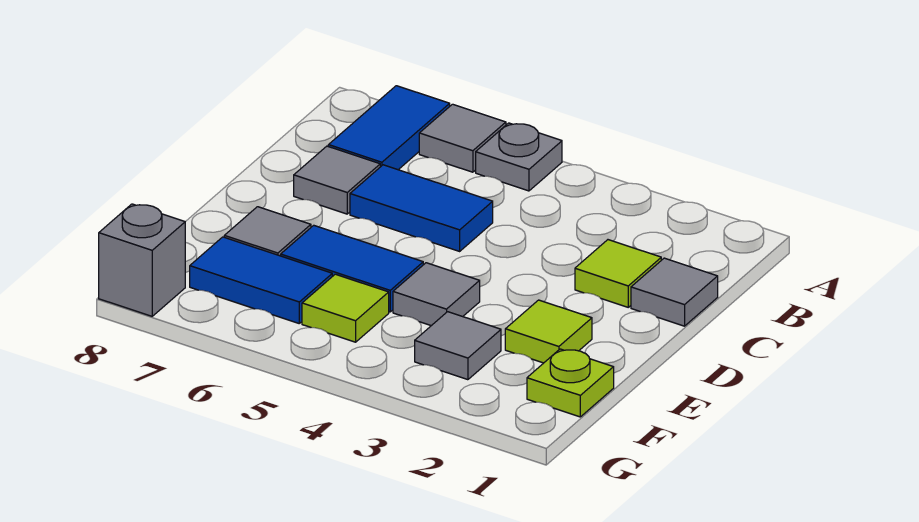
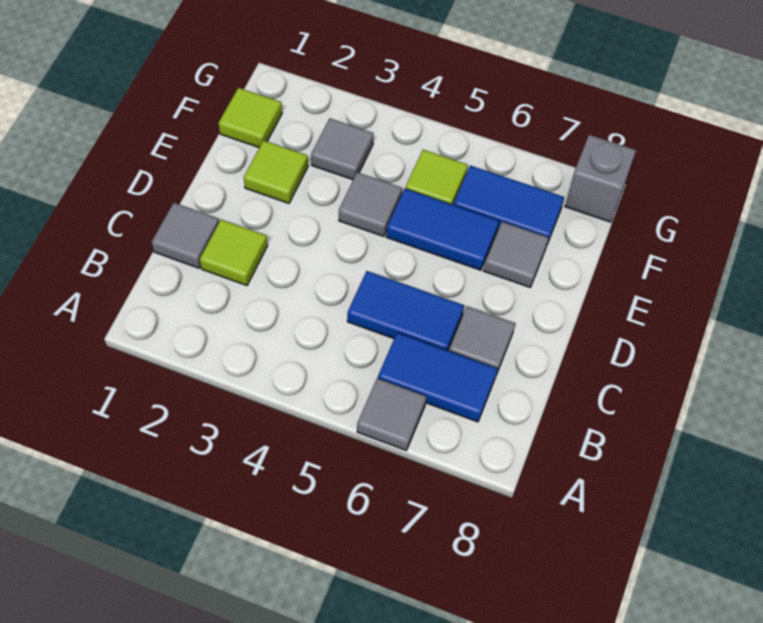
grey plate A5 level 1 -> none
blue tile A7:B7 level 1 -> blue tile B6:B7 level 1
lime plate F1 level 1 -> lime tile F1 level 1

